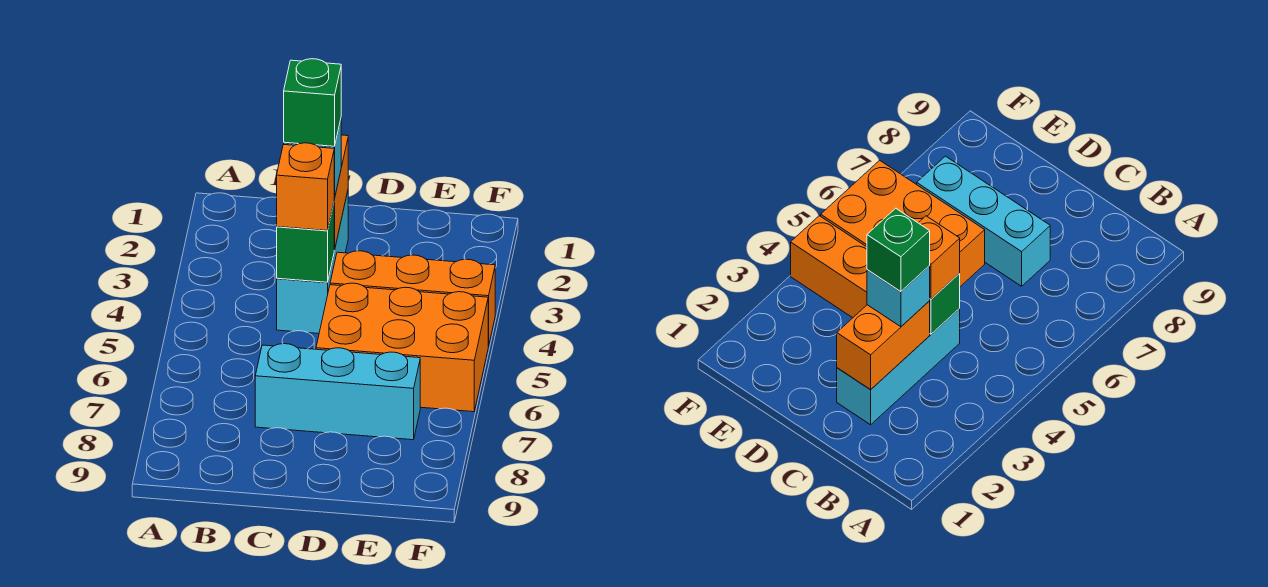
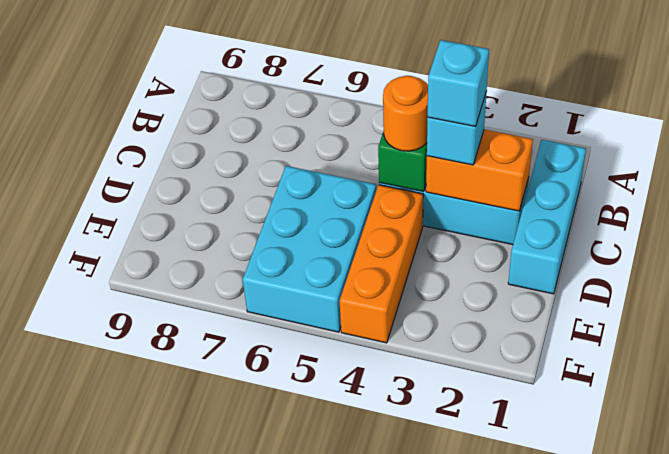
green brick C3 level 4 -> cyan brick C3 level 4
orange brick C4 level 3 -> orange round brick C4 level 3
cyan brick C7:E7 level 1 -> cyan brick B1:D1 level 1
orange brick D5:F6 level 1 -> cyan brick D5:F6 level 1

